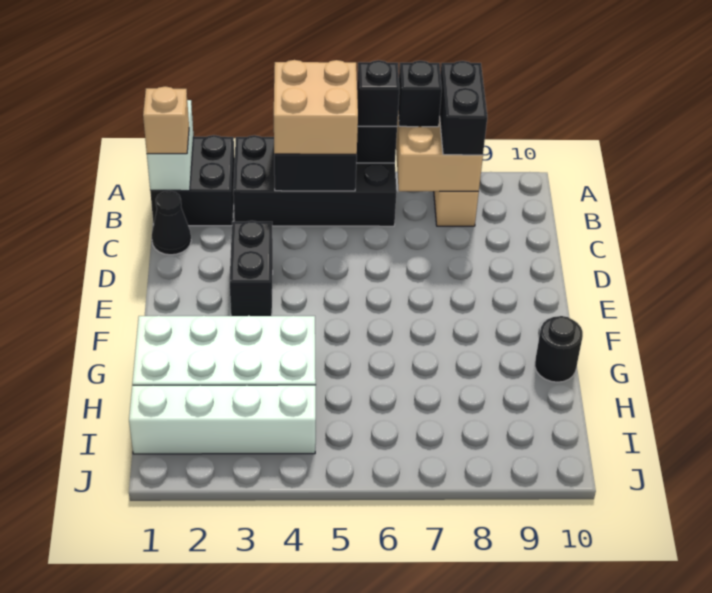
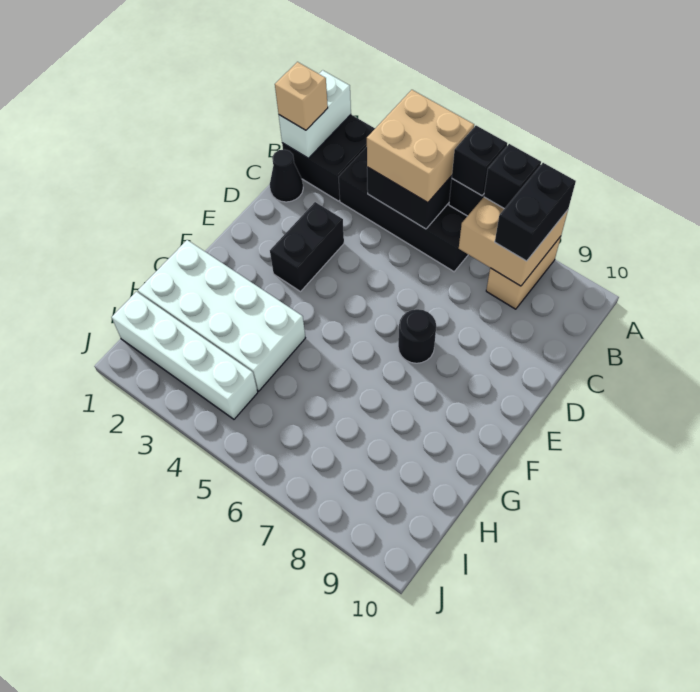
black round brick G10 level 1 -> black round brick E7 level 1

